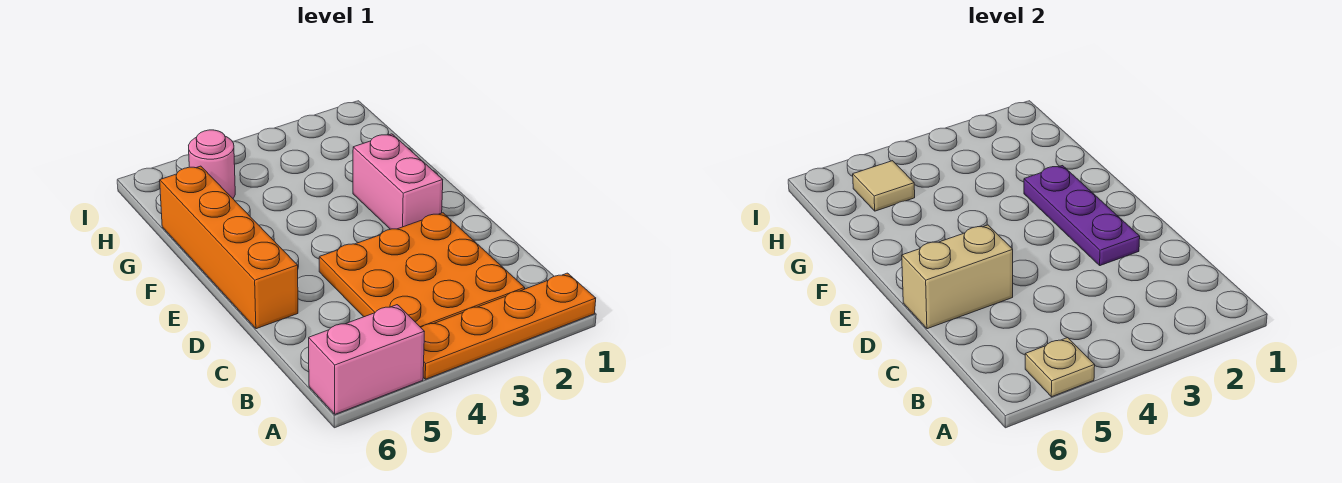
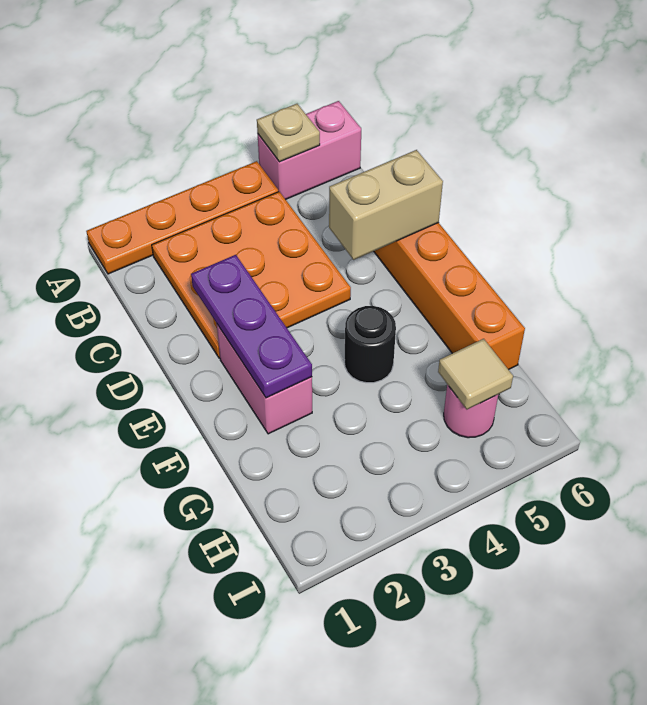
none -> black round brick F4 level 1

